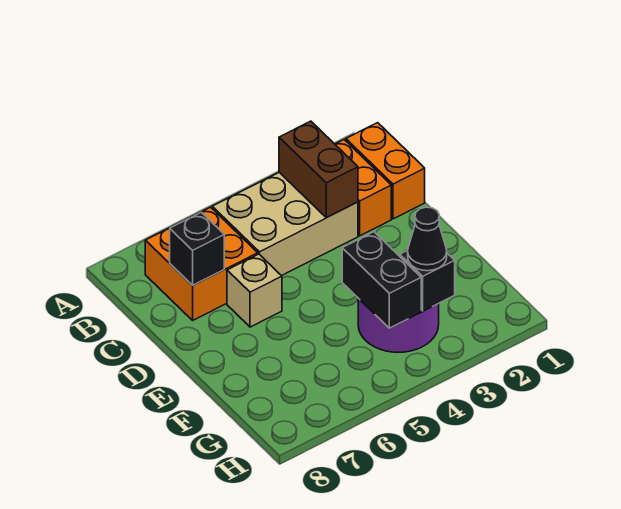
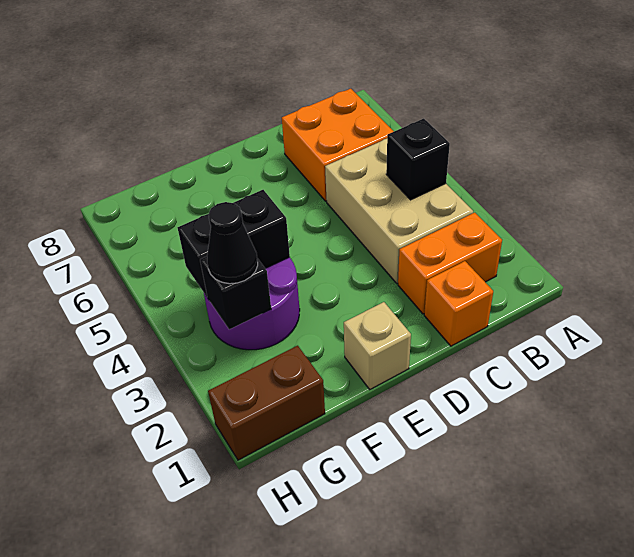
orange brick B1:C1 level 1 -> orange brick C1 level 1
brown brick B3:C3 level 2 -> brown brick G1:H1 level 1
black brick C7 level 2 -> black brick B4 level 2
tan brick D6 level 1 -> tan brick E1 level 1

